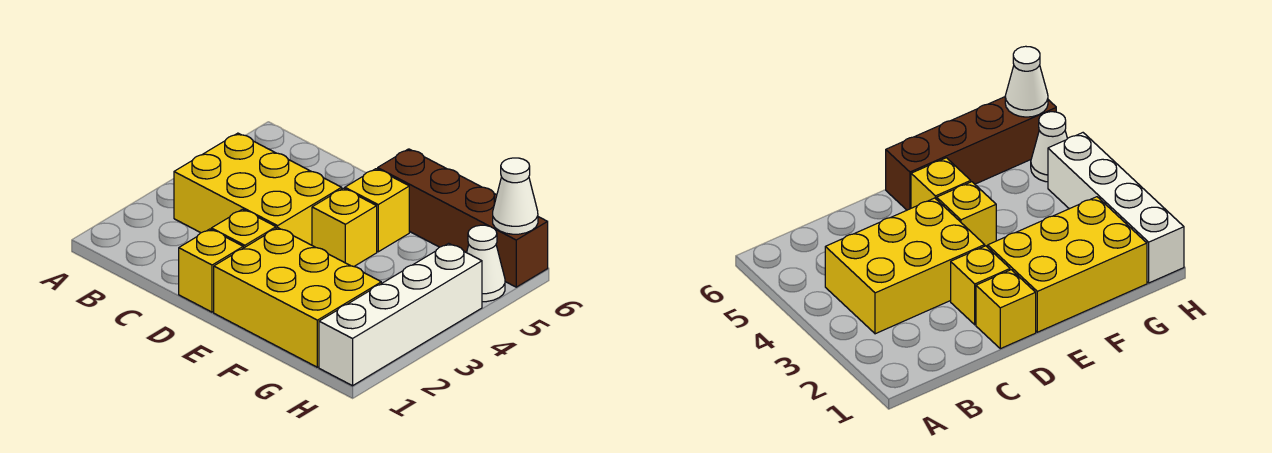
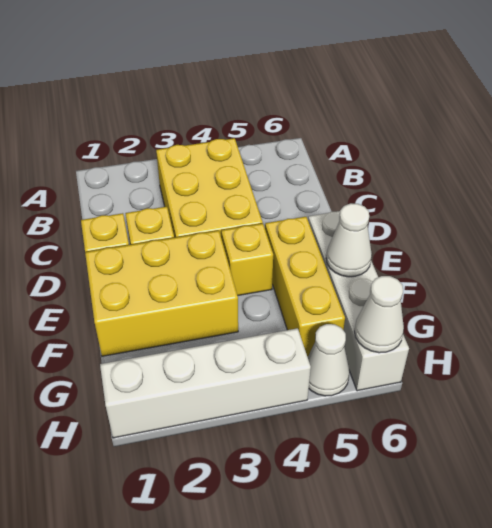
yellow brick E1:G2 level 1 -> yellow brick E1:F3 level 1
yellow brick E5 level 1 -> yellow brick E5:G5 level 1
brown brick E6:H6 level 1 -> white brick E6:H6 level 1
none -> white cone F6 level 2

